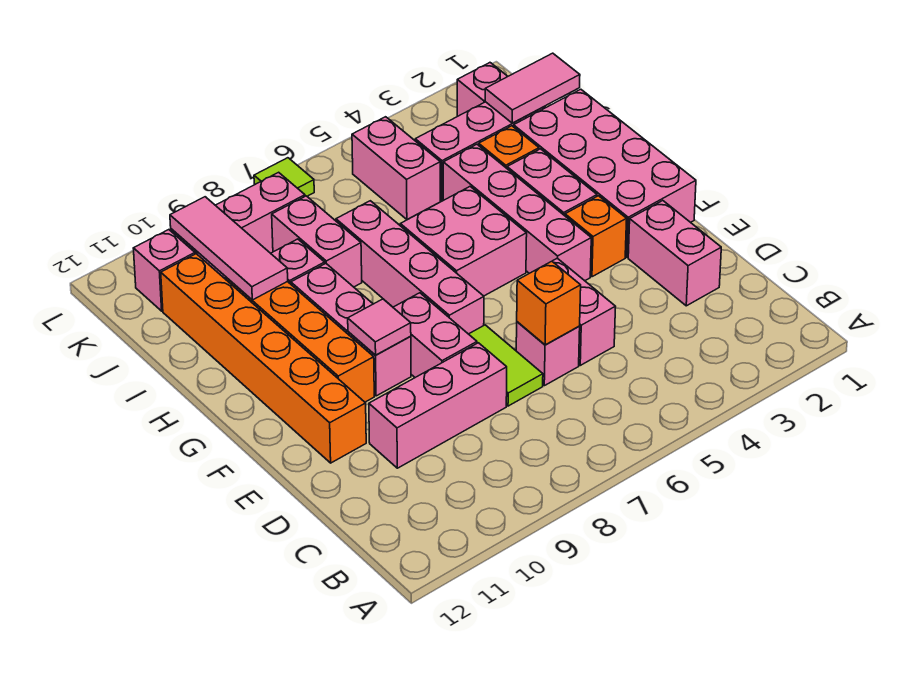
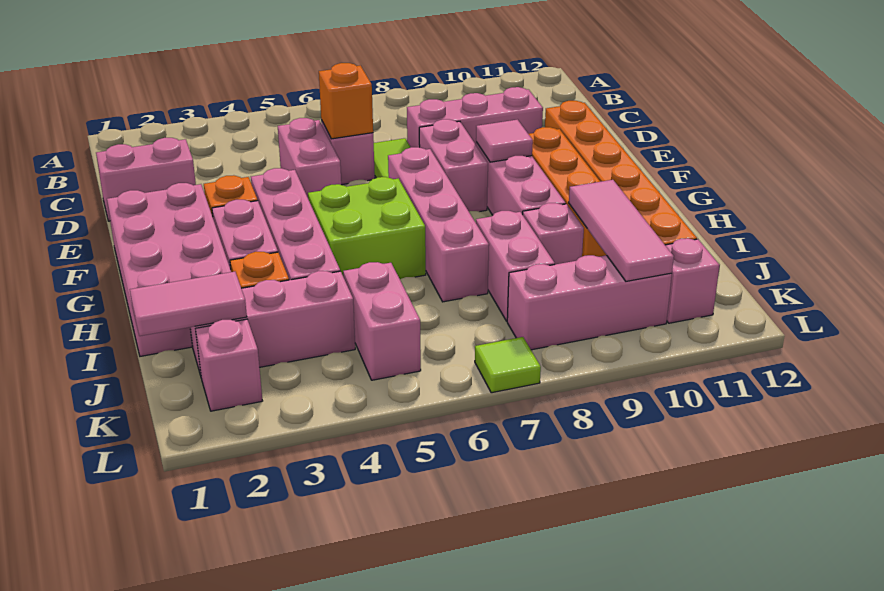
pink brick D2:E2 level 1 -> pink brick D1:D2 level 1
pink brick G5:H6 level 1 -> lime brick G5:H6 level 1

